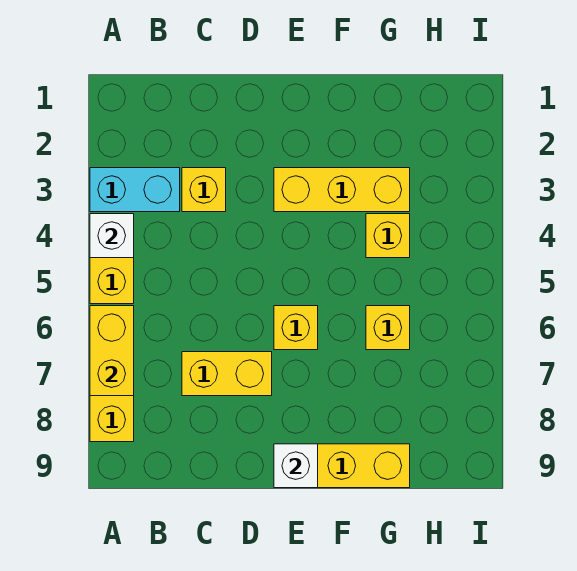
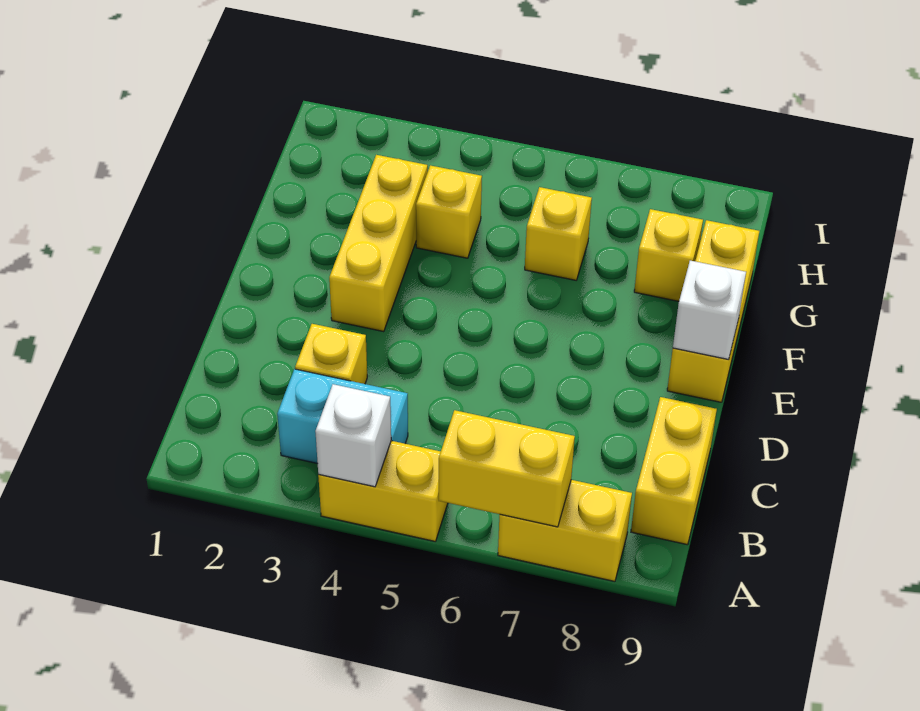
cyan brick A3:B3 level 1 -> cyan brick B3:B4 level 1
yellow brick C7:D7 level 1 -> yellow brick B9:C9 level 1
yellow brick E6 level 1 -> yellow brick G8 level 1

